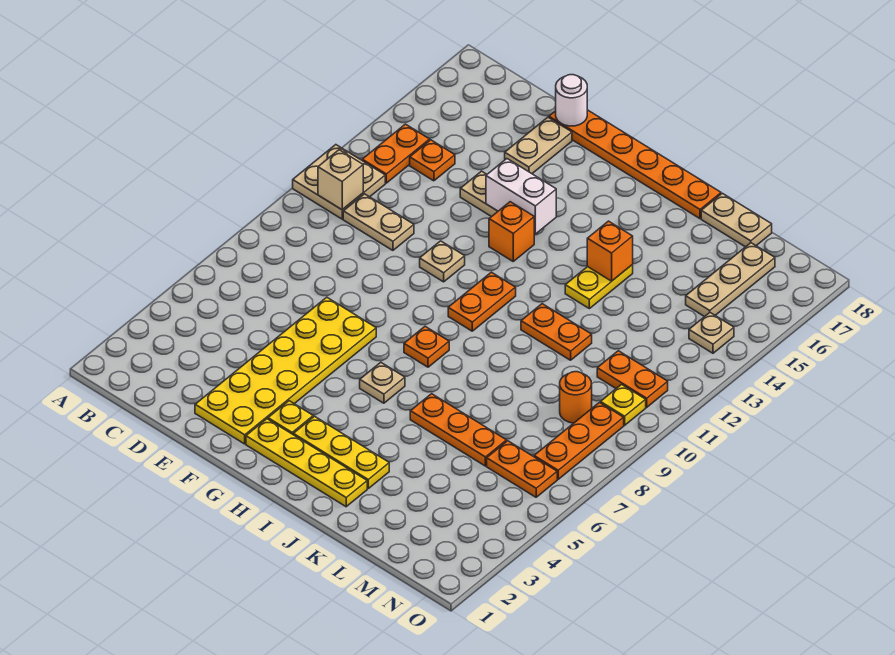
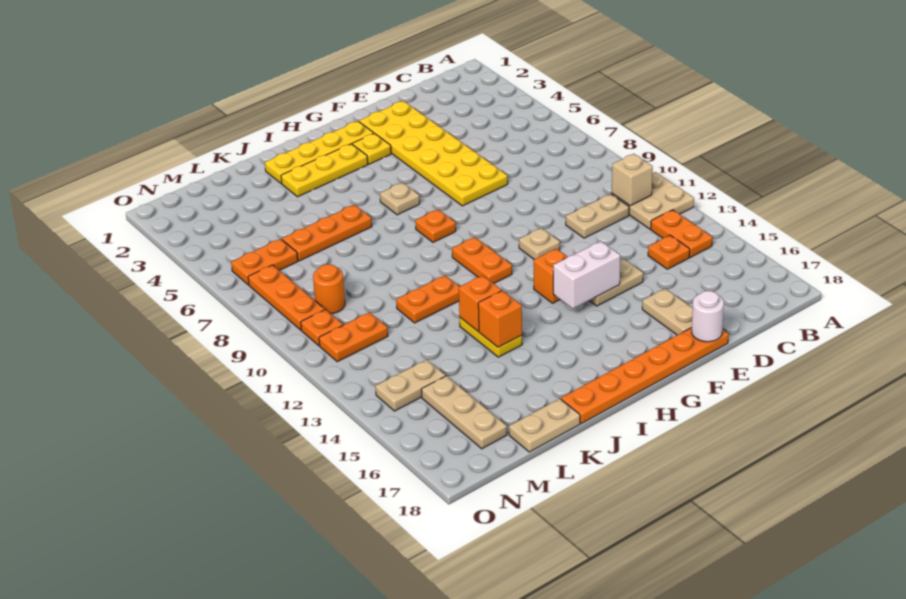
none -> orange brick J13 level 2
yellow plate N10 level 1 -> orange plate N10 level 1
tan plate N14 level 1 -> tan plate M14:N14 level 1

